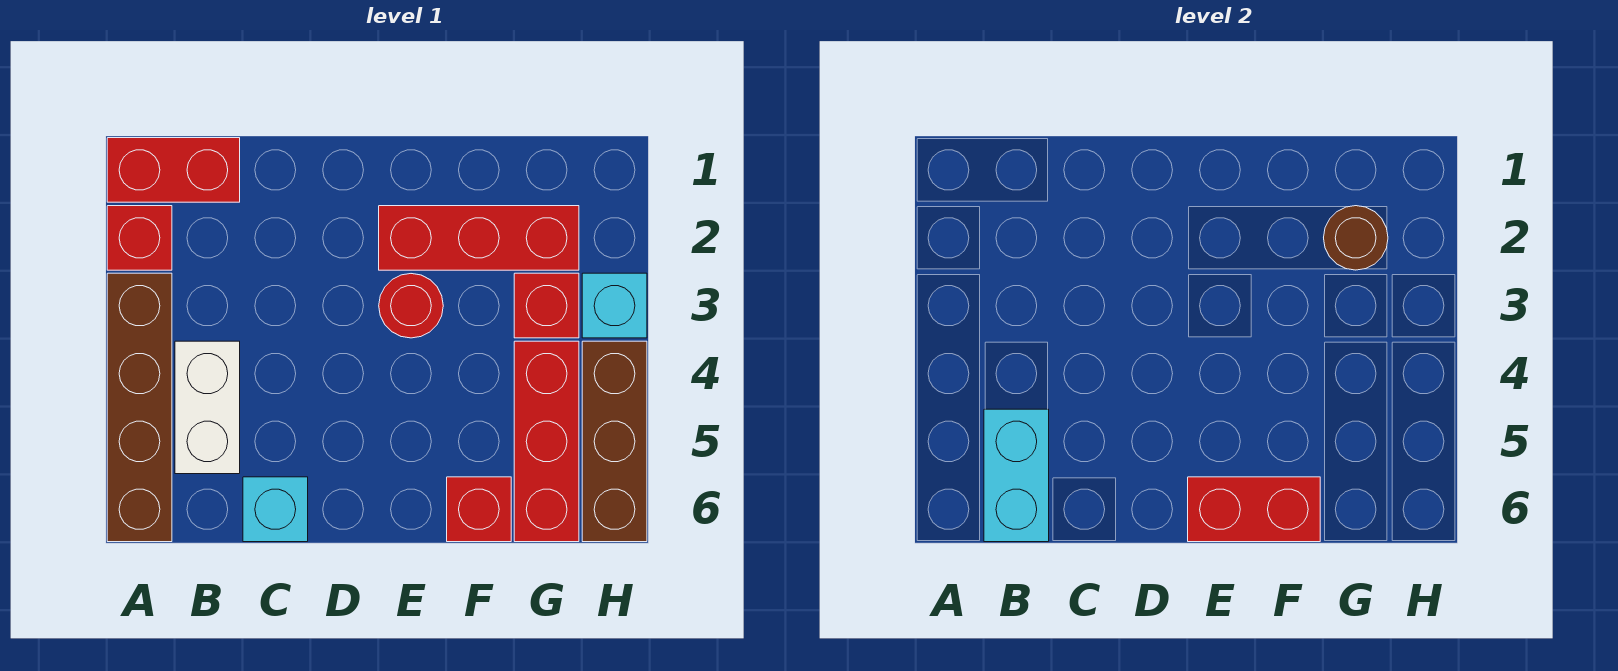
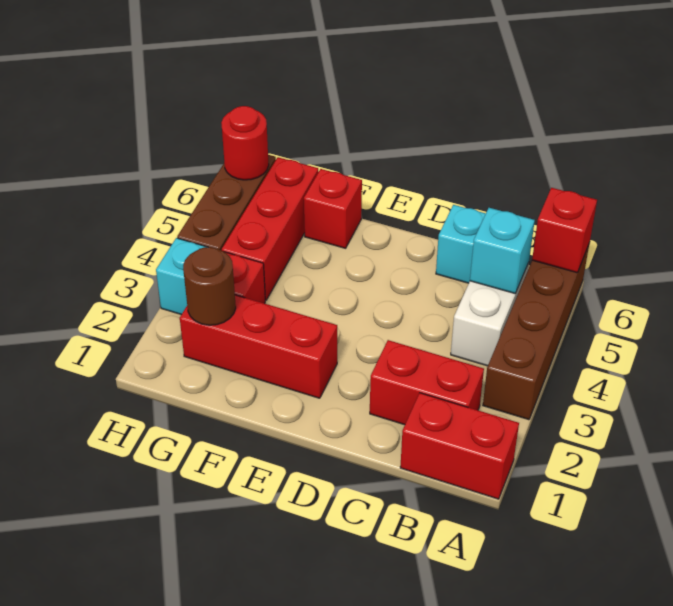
red brick A2 level 1 -> red brick A6 level 2
cyan brick B5:B6 level 2 -> cyan brick B5 level 2
red round brick E3 level 1 -> red round brick H6 level 2
red brick E6:F6 level 2 -> red brick B2:C2 level 1

